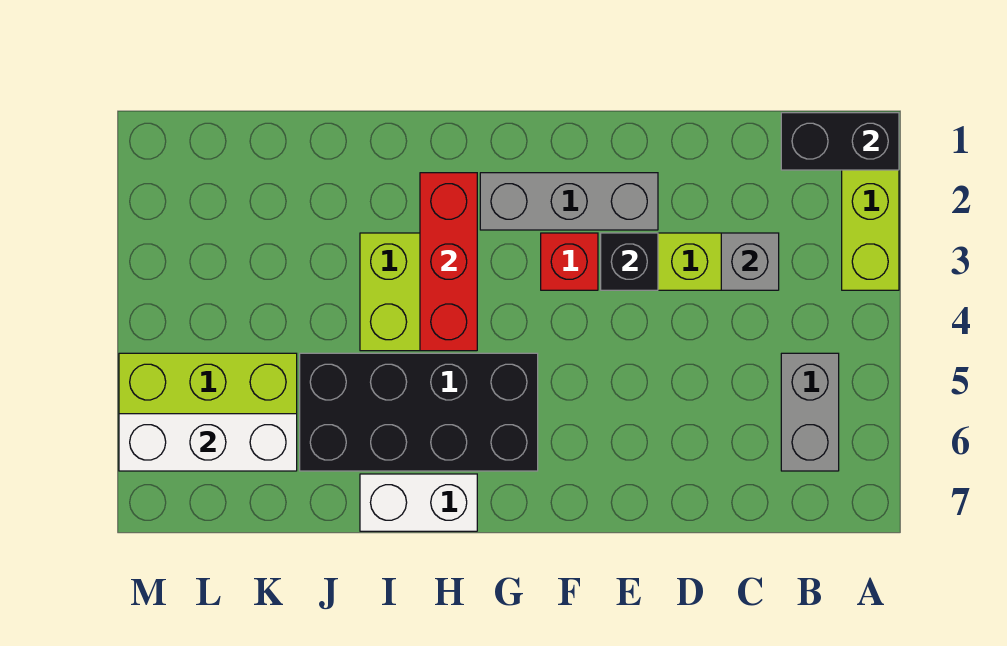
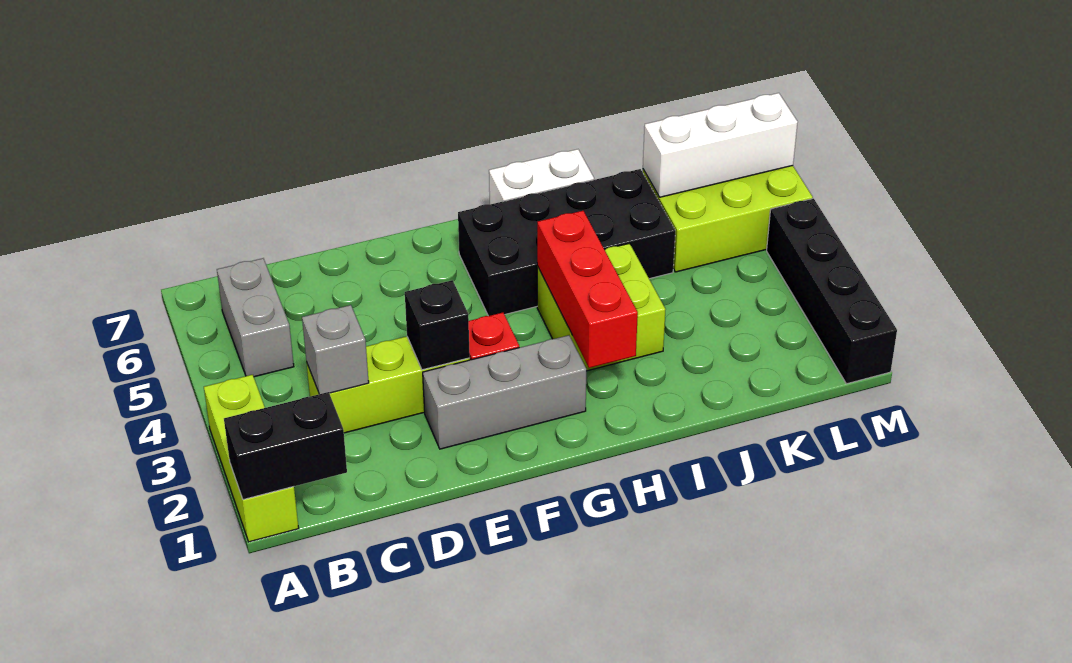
none -> black brick M1:M4 level 1

